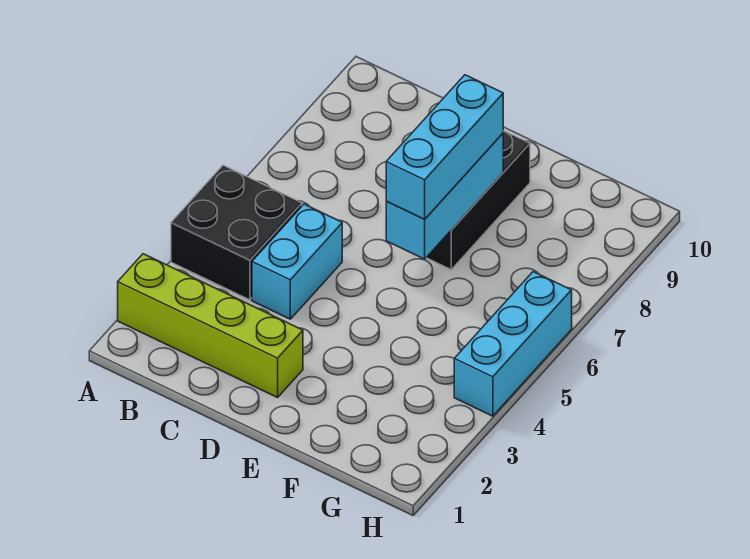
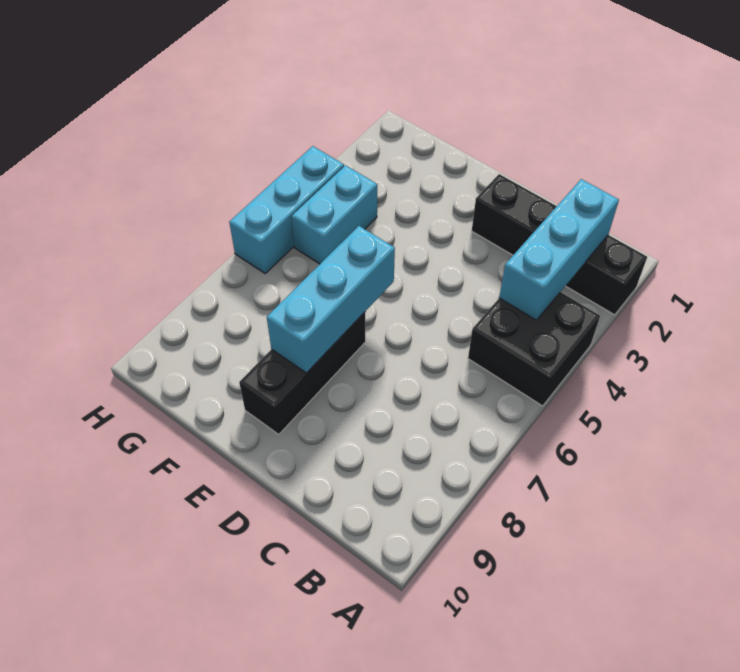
lime brick A2:D2 level 1 -> black brick A2:D2 level 1
cyan brick C4:C5 level 1 -> cyan brick G4:G5 level 1
cyan brick E6:E8 level 3 -> cyan brick B2:B4 level 2

